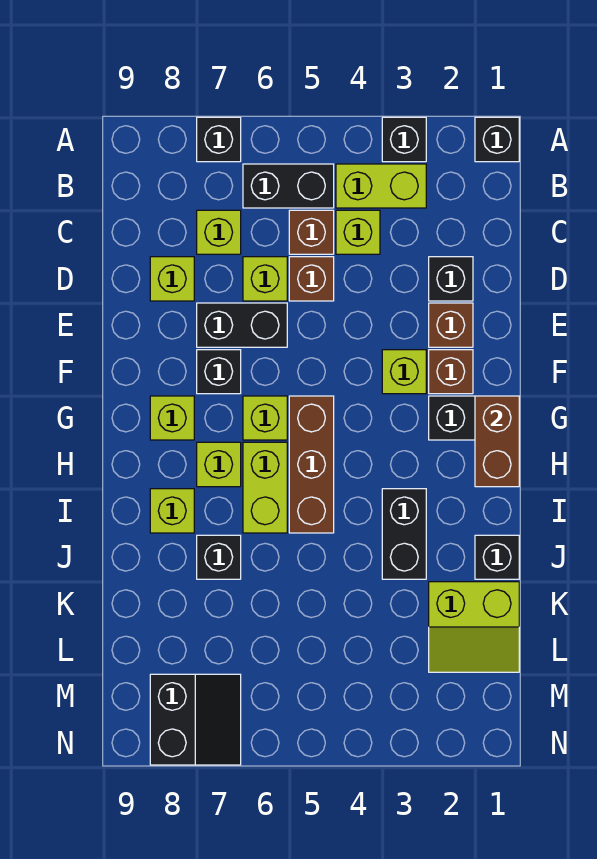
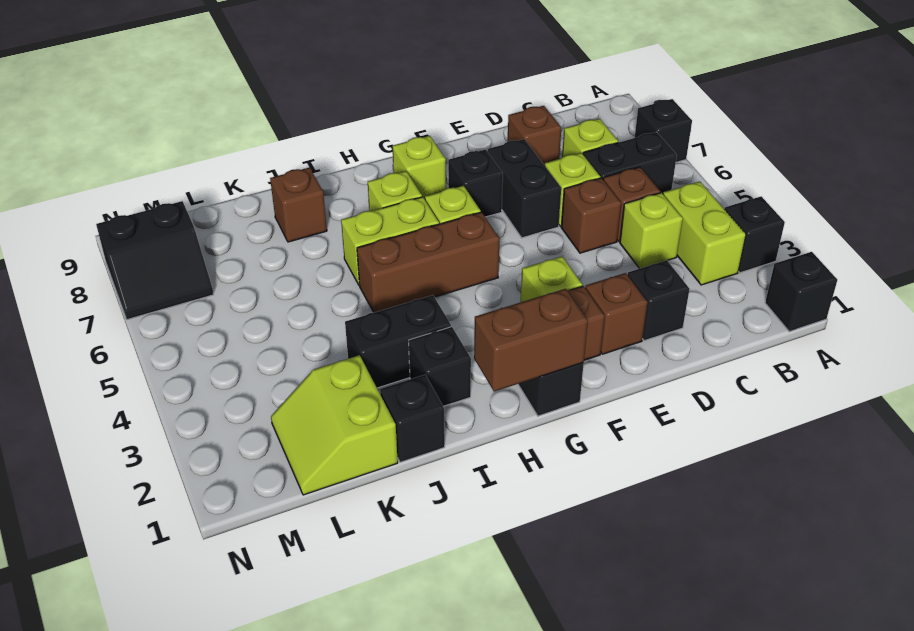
black brick B5:B6 level 1 -> black brick B6:C6 level 1
lime brick D8 level 1 -> brown brick D8 level 1
lime brick I8 level 1 -> none
black brick J7 level 1 -> black brick I2 level 1
none -> brown brick J8 level 1

